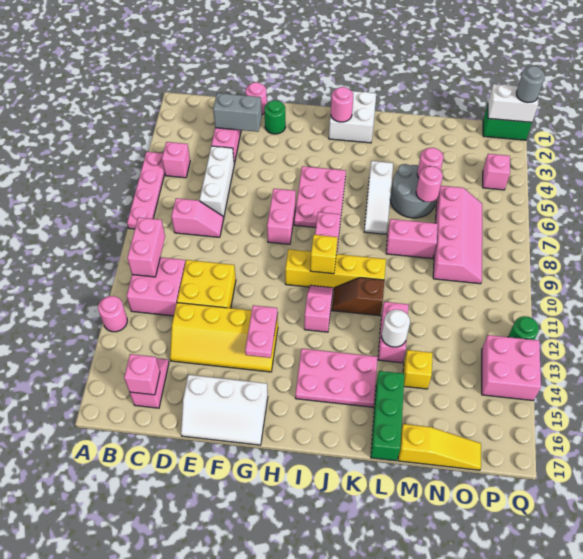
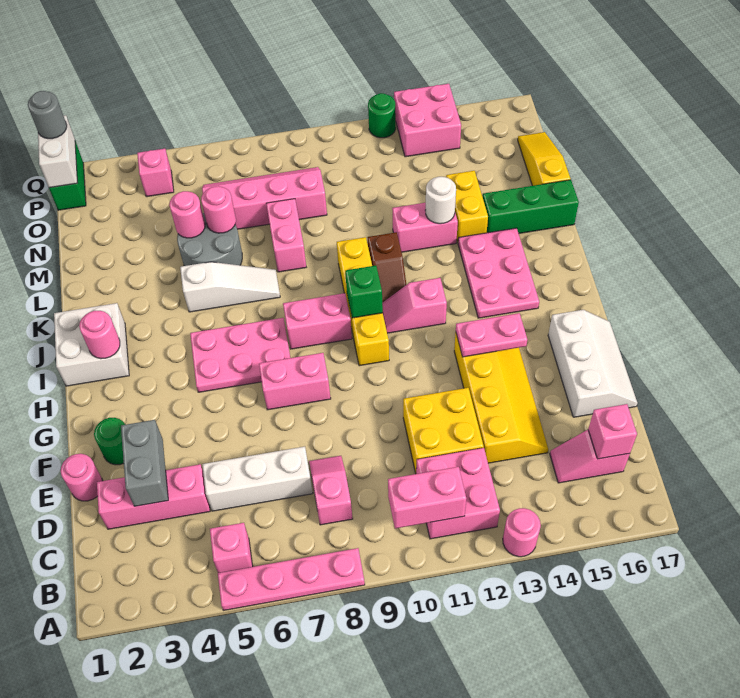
yellow brick I10 level 2 -> green brick I10 level 2
yellow brick M14 level 1 -> yellow brick L14:M14 level 1

